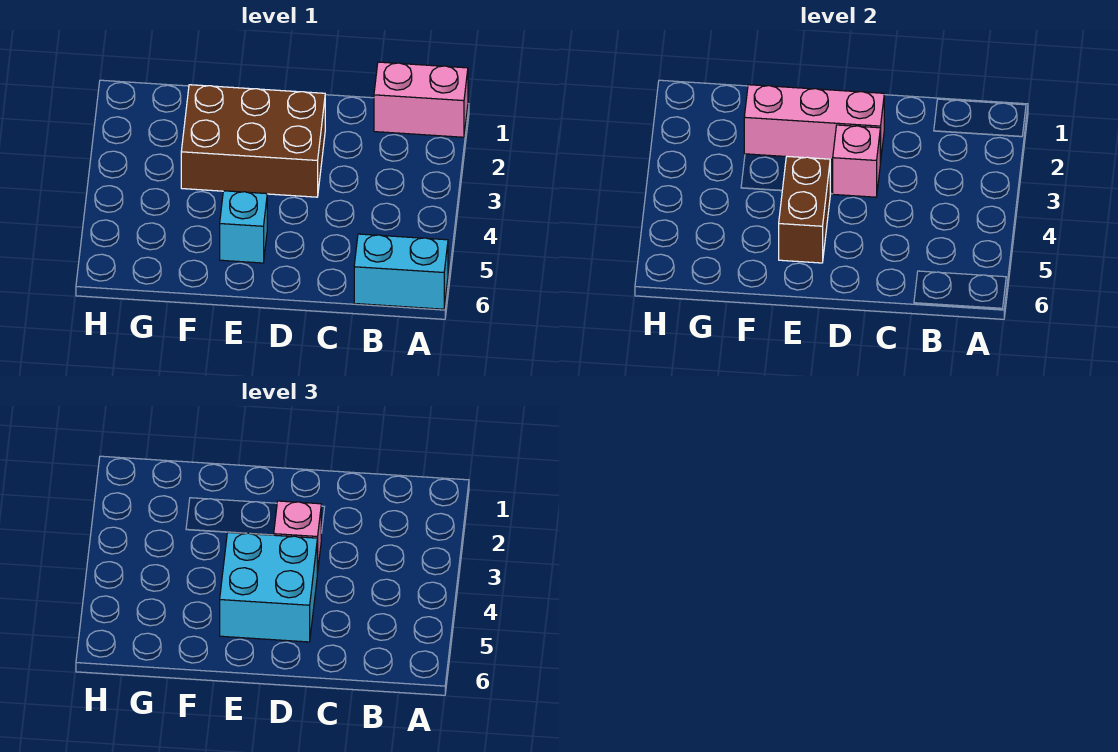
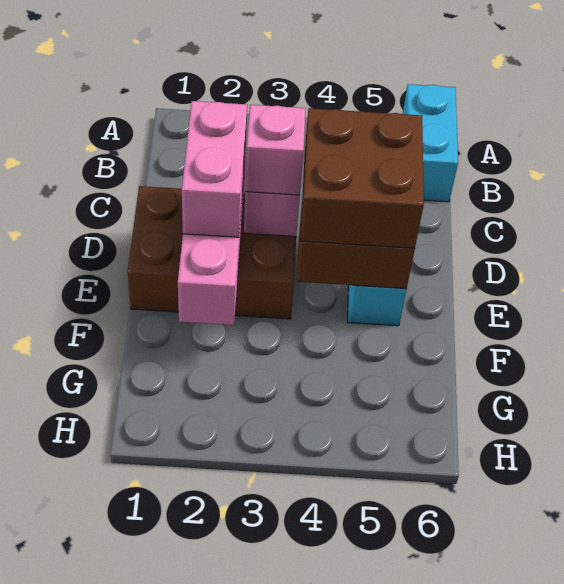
pink brick A1:B1 level 1 -> pink brick D2:E2 level 3
brown brick D2:F3 level 1 -> brown brick D1:E3 level 1
cyan brick D4:E5 level 3 -> brown brick D4:E5 level 3

